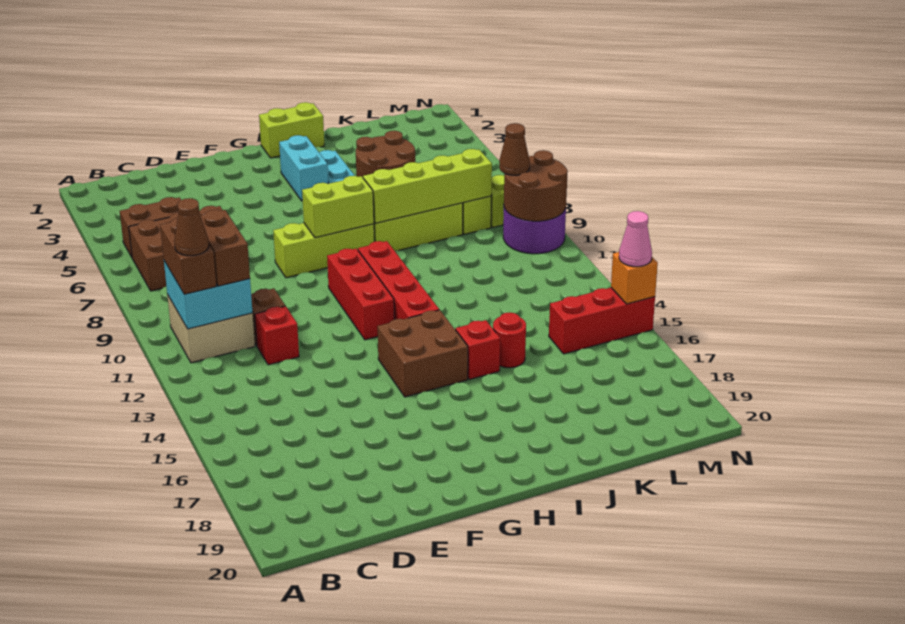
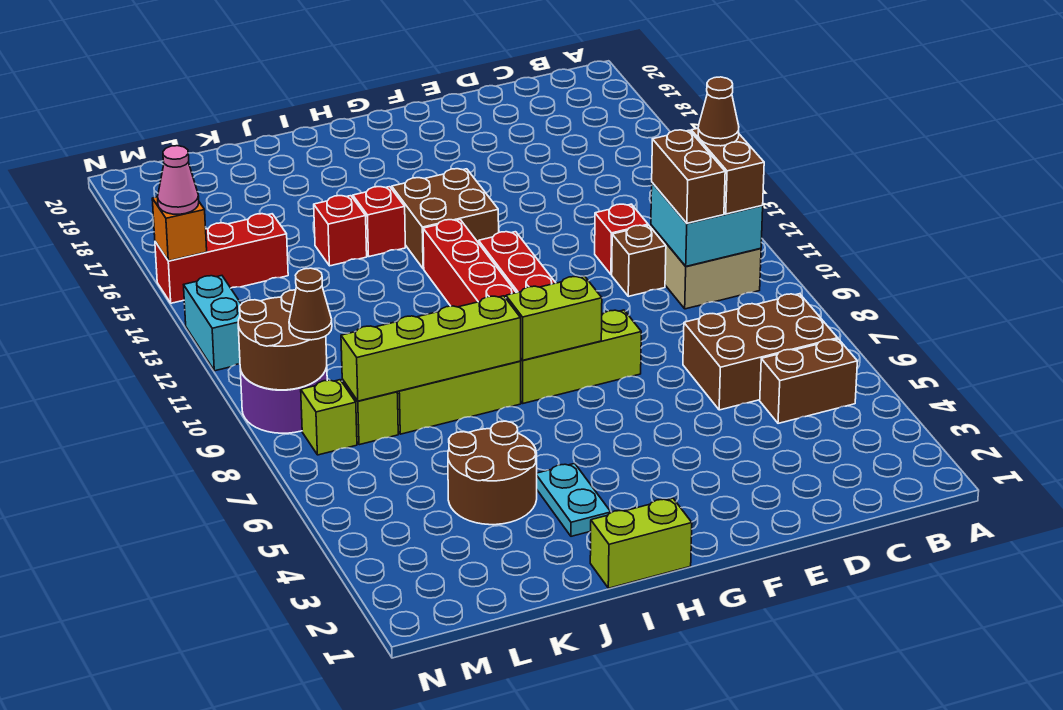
cyan brick H3:H4 level 1 -> cyan brick N12:N13 level 1
red round brick J15 level 1 -> red brick J15 level 1

